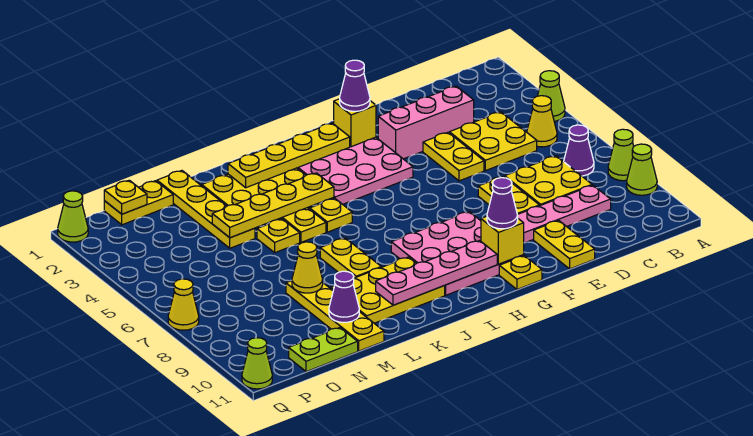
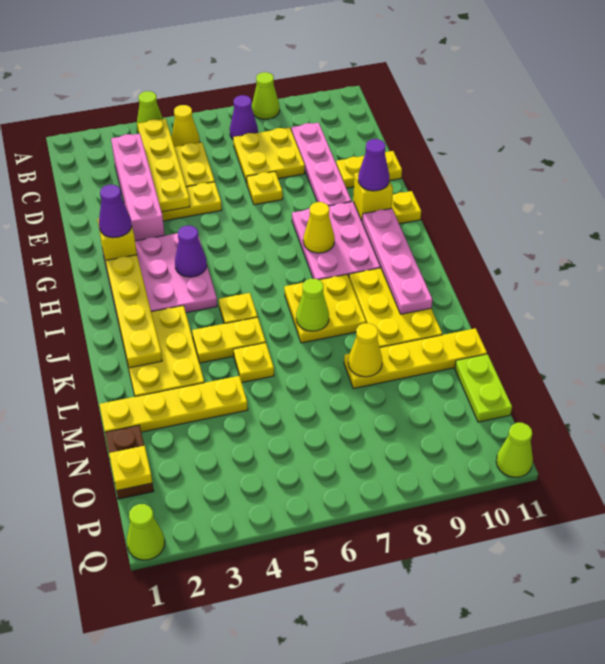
lime cone A9 level 1 -> lime cone K7 level 2
pink brick D3:F3 level 1 -> pink brick C3:F3 level 1
yellow plate E7:E8 level 1 -> yellow plate E7 level 1
yellow plate J4:M4 level 2 -> yellow plate B4:E4 level 2
yellow plate K7:K8 level 1 -> yellow plate J7:K8 level 1
purple cone M10 level 2 -> purple cone H4 level 2
yellow plate N1:O1 level 1 -> brown plate N1:O1 level 1
yellow cone Q7 level 1 -> yellow cone H8 level 2

